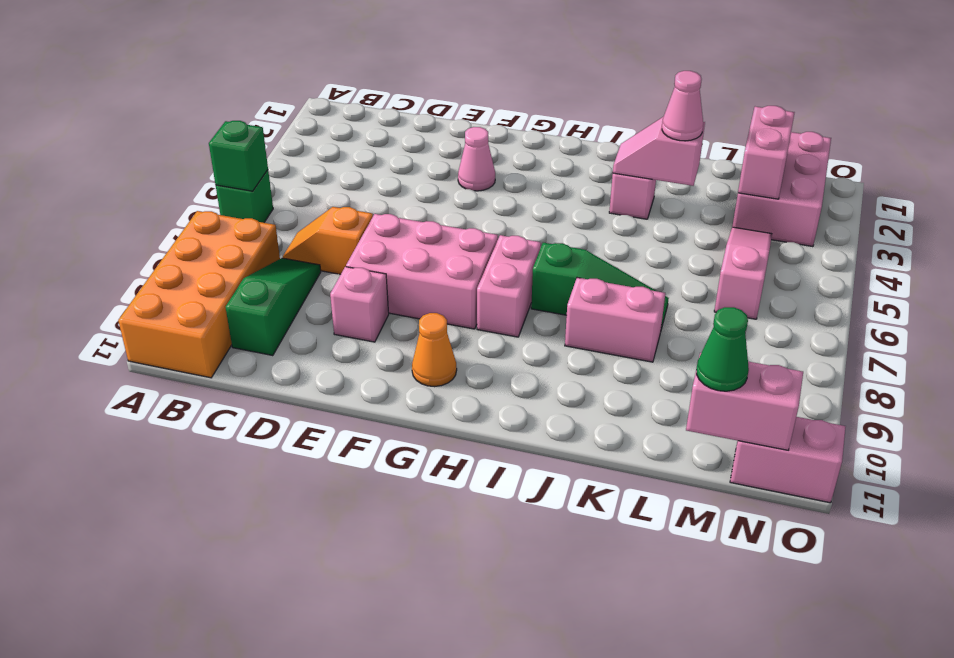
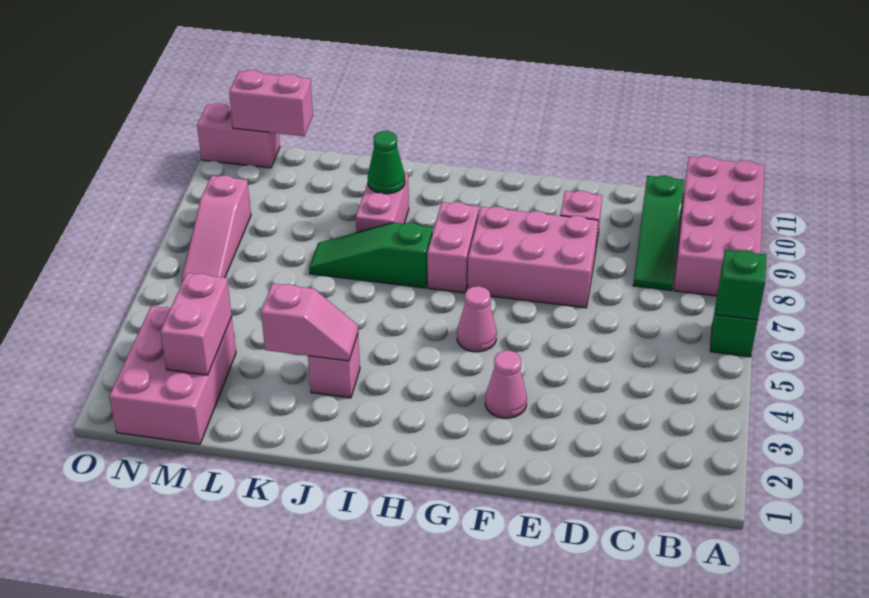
orange brick A8:B11 level 1 -> pink brick A8:B11 level 1
orange slope C7:D7 level 1 top D -> none
orange cone G10 level 1 -> none
pink brick J8:K8 level 1 -> pink brick J8:J9 level 1
pink cone K3 level 3 -> pink cone G5 level 1
pink slope M4:M6 level 1 top 6 -> pink slope N6:N8 level 1 top 8
green cone M11 level 3 -> green cone J9 level 2

